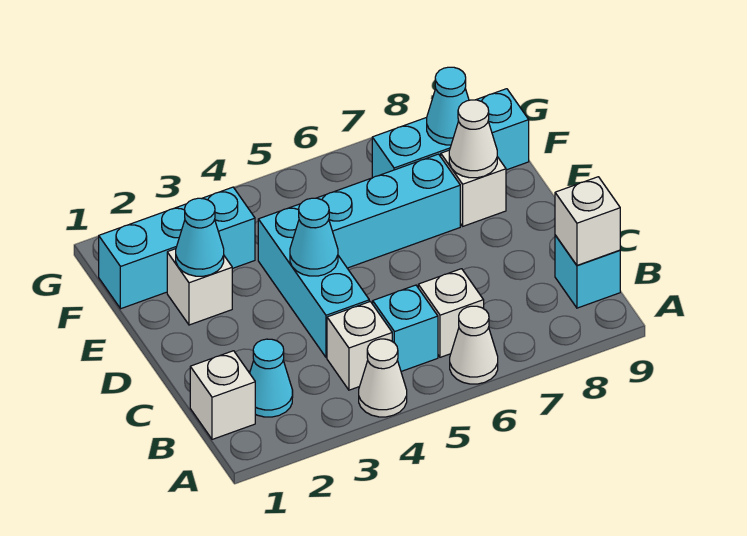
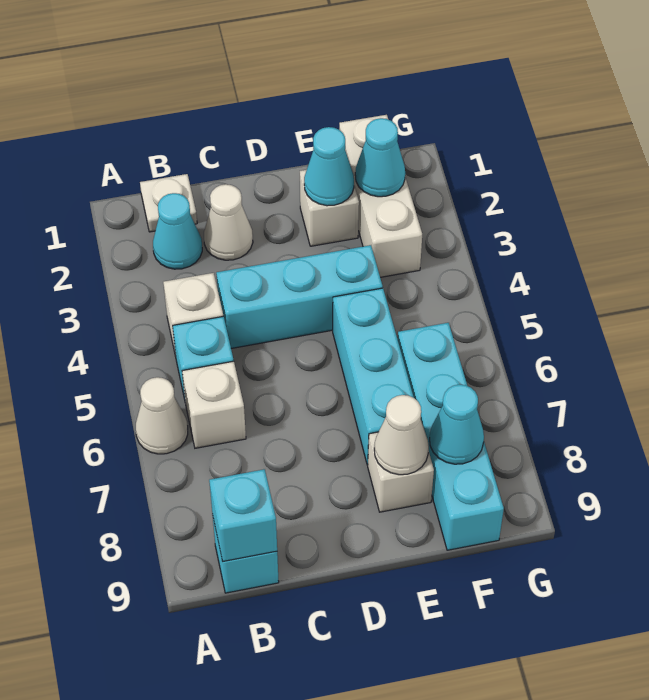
white cone A4 level 1 -> white cone C2 level 1
white brick B1 level 1 -> white plate B1 level 1
white brick B9 level 2 -> cyan brick B9 level 2
cyan cone D4 level 2 -> cyan cone F2 level 2
cyan brick F1:F3 level 1 -> white brick F1:F3 level 1
cyan brick F7:F9 level 1 -> cyan brick F6:F9 level 1

